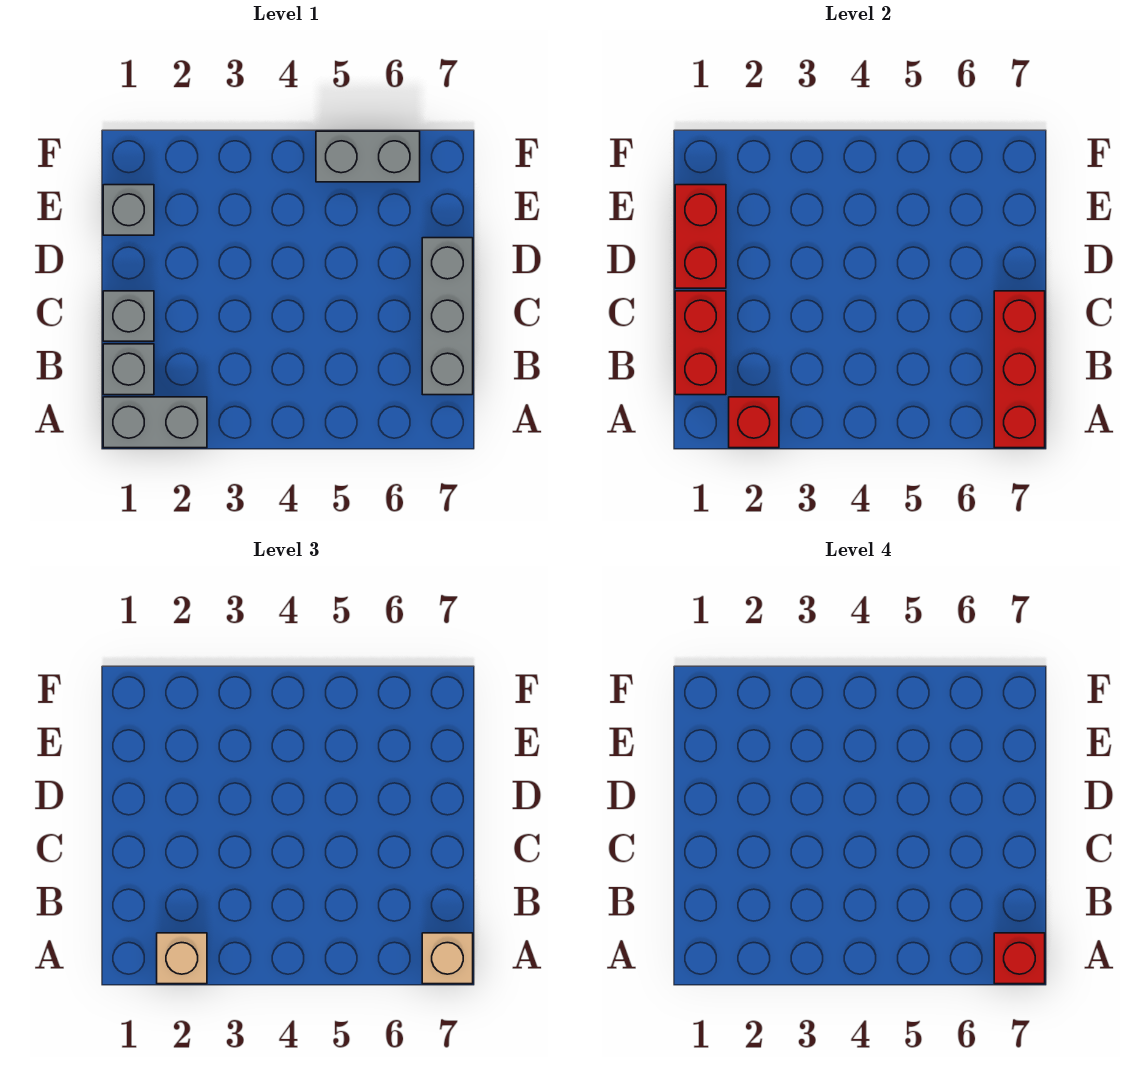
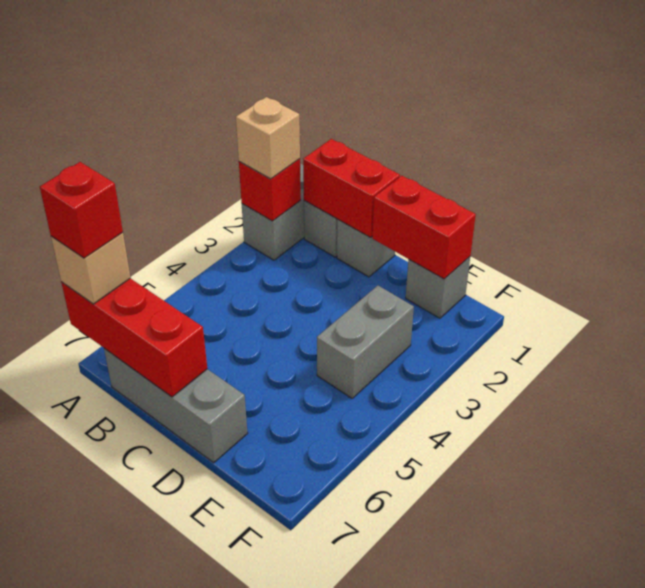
grey brick F5:F6 level 1 -> grey brick E3:E4 level 1

